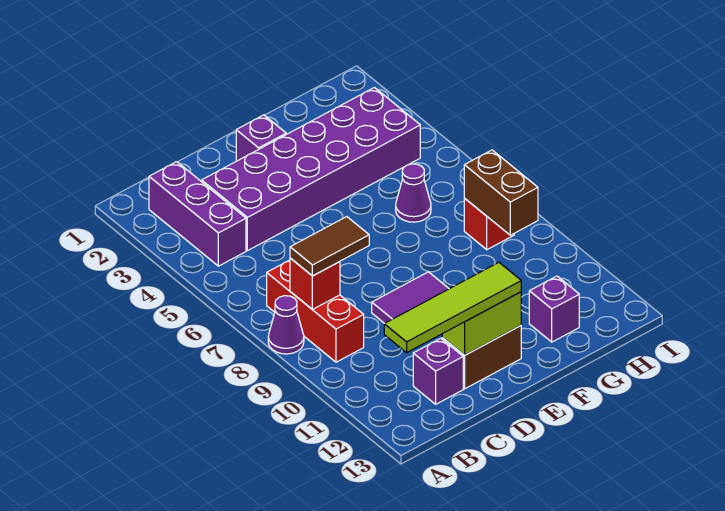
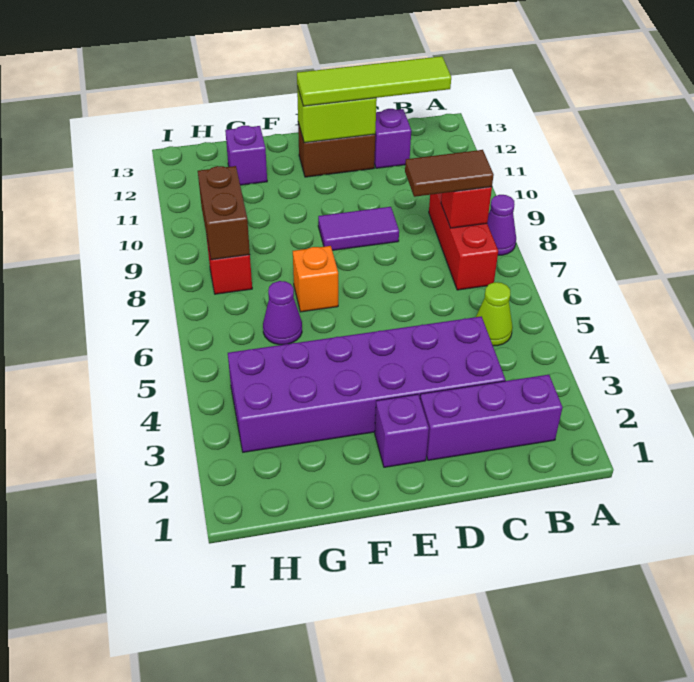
purple brick B2:B4 level 1 -> purple brick B2:D2 level 1
none -> lime cone B5 level 1
none -> orange brick F7 level 1

